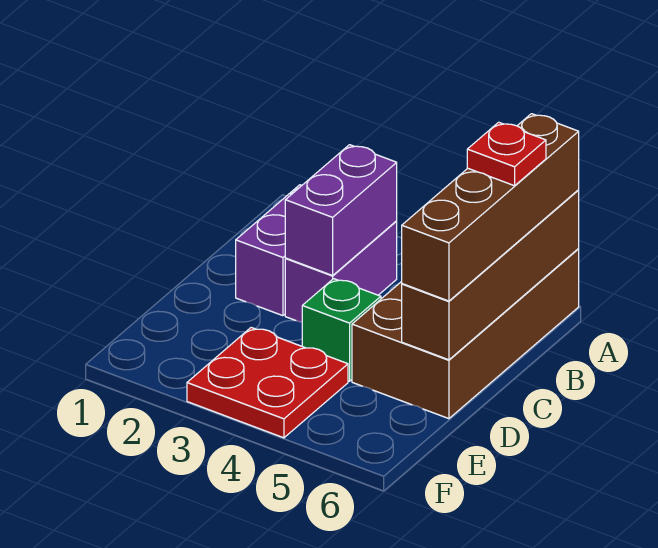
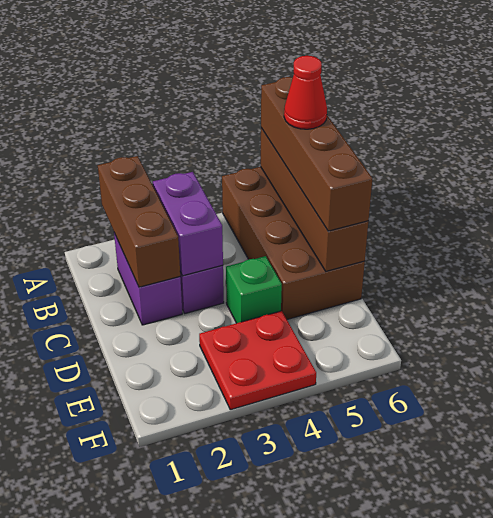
none -> brown brick A2:C2 level 2
red plate B6 level 4 -> red cone B6 level 4

